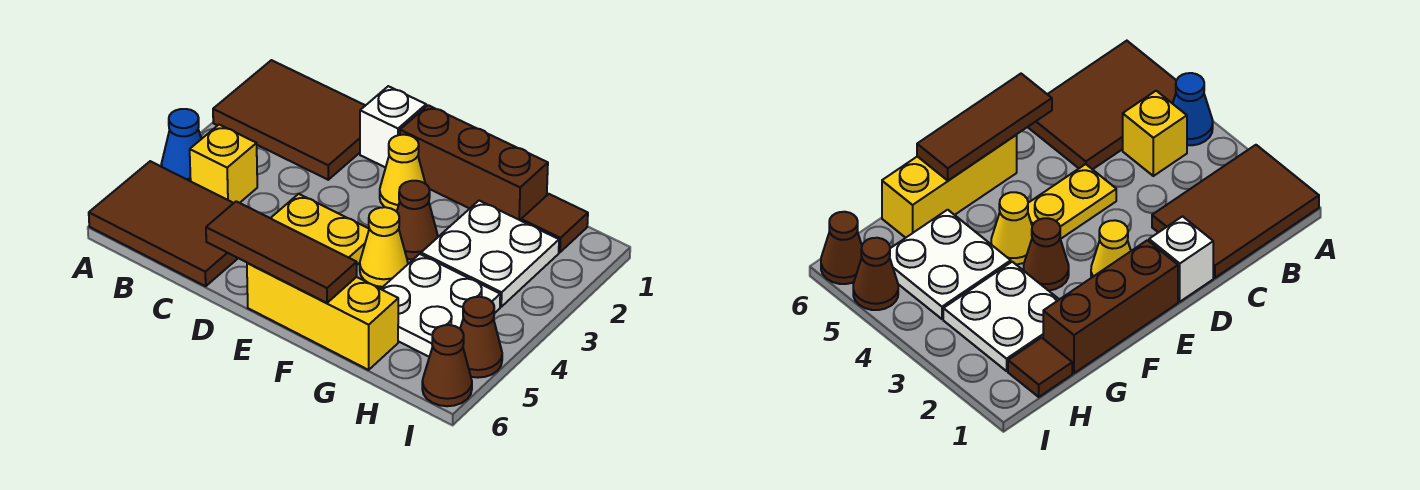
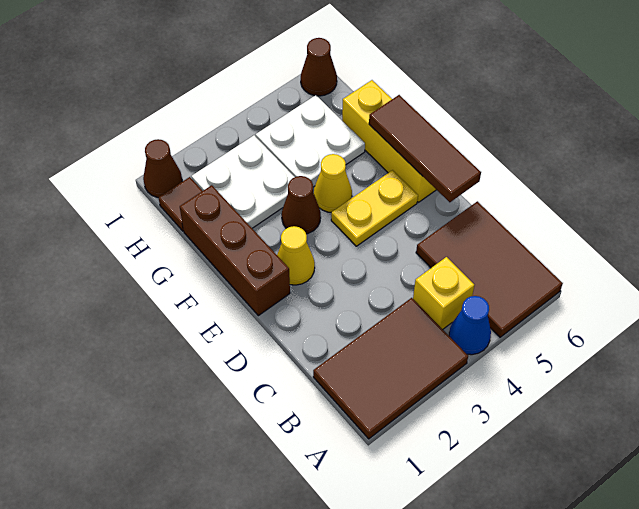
brown tile A1:C2 level 1 -> brown tile A1:B3 level 1
white brick D1 level 1 -> none
yellow plate D4:E4 level 1 -> yellow plate E4:E5 level 1
brown cone I5 level 1 -> brown cone I1 level 1

